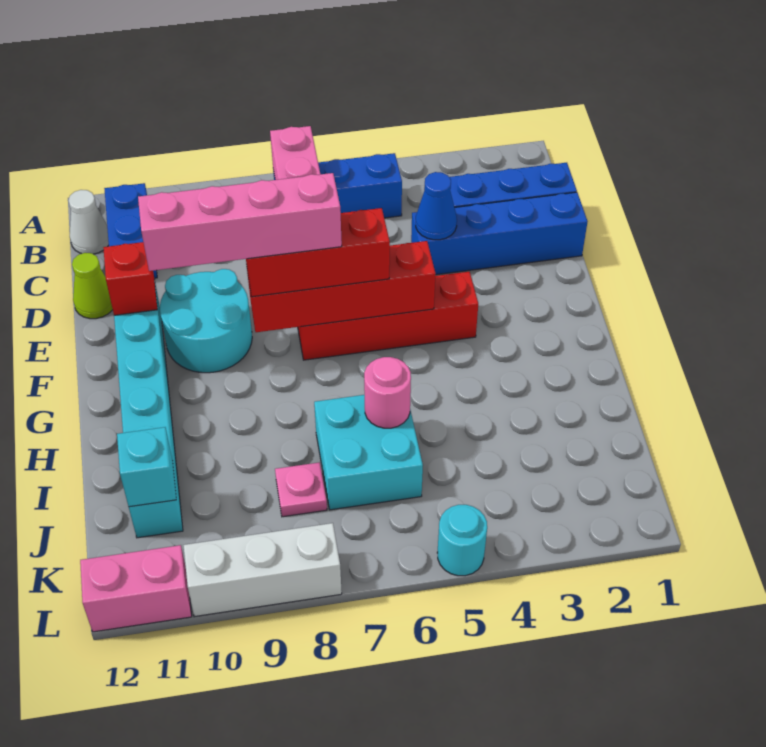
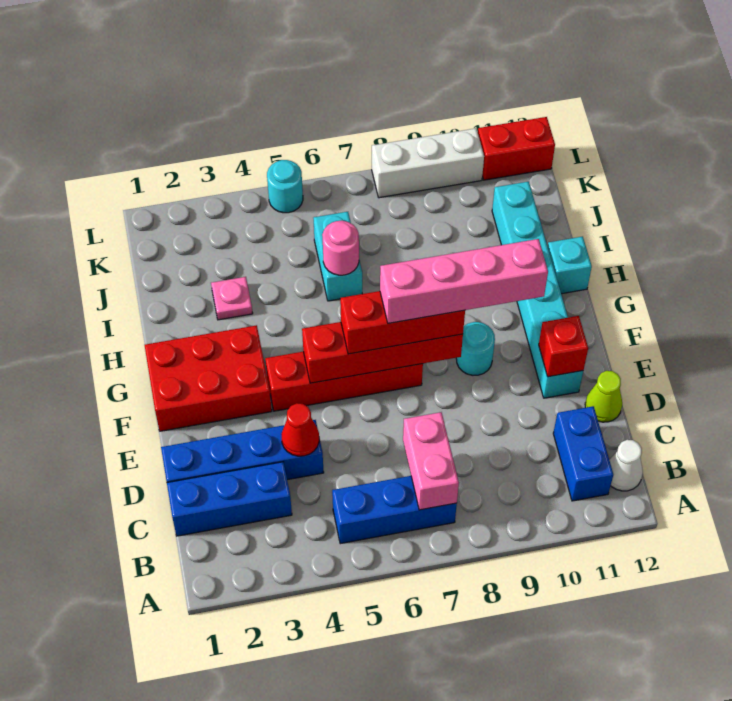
blue cone D4 level 2 -> red cone D4 level 2
cyan round brick E9:F10 level 1 -> cyan round brick F9 level 1
none -> red brick F1:G3 level 1
cyan brick I6:J7 level 1 -> cyan brick I6:J6 level 1
pink plate J8 level 1 -> pink plate I3 level 1
cyan brick J11 level 2 -> cyan brick H12 level 1
pink brick L11:L12 level 1 -> red brick L11:L12 level 1

